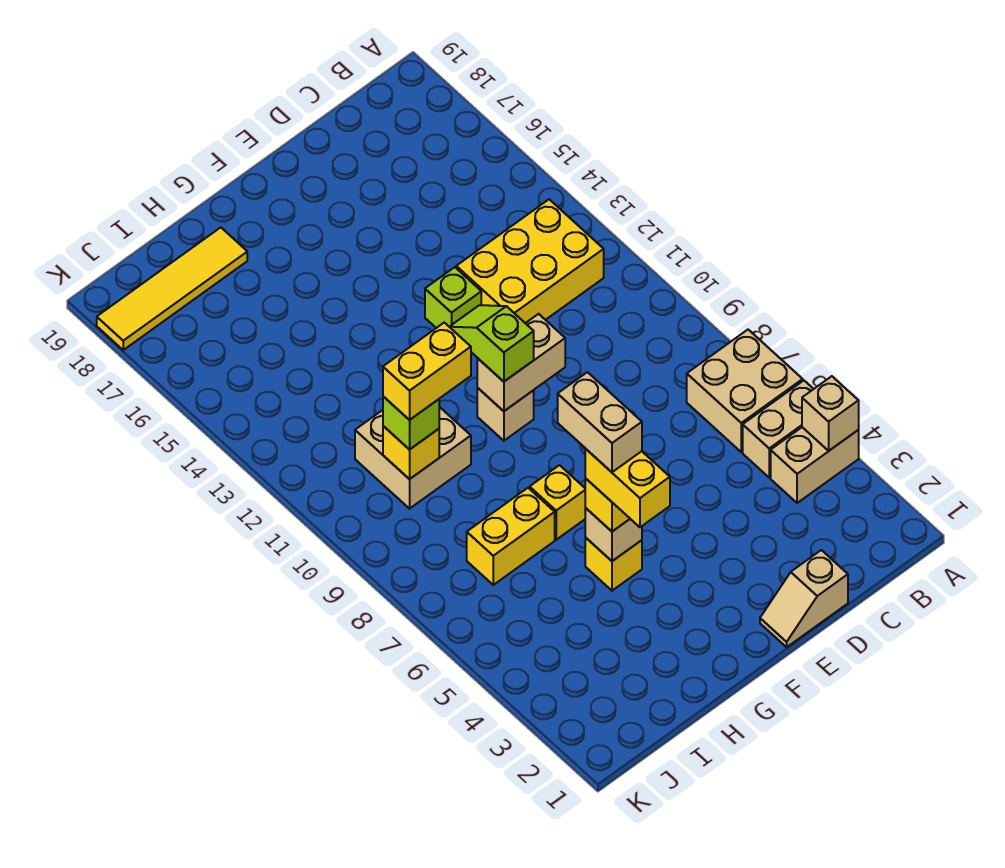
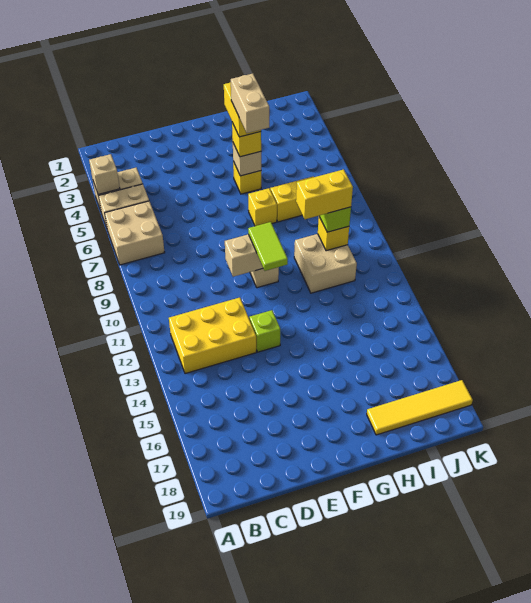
tan slope D1:E1 level 1 top D -> none
lime slope F10:F11 level 3 top 10 -> lime tile F10:F11 level 3

